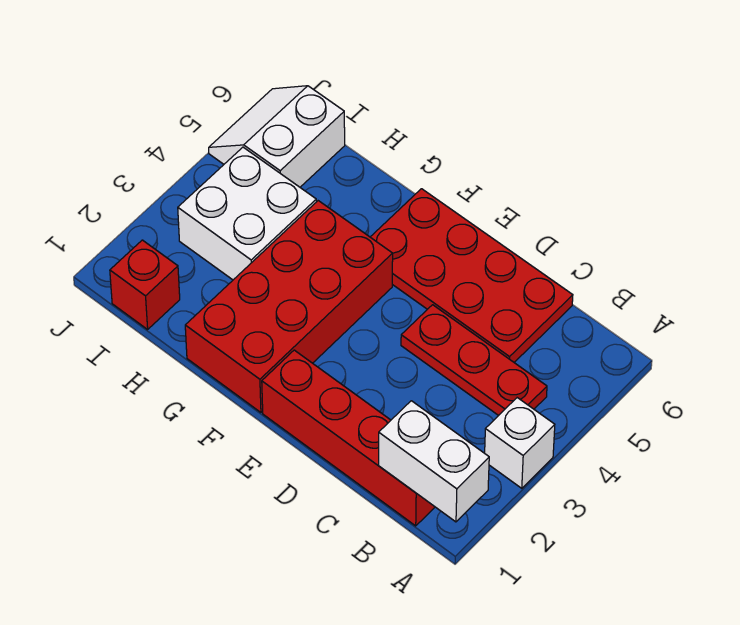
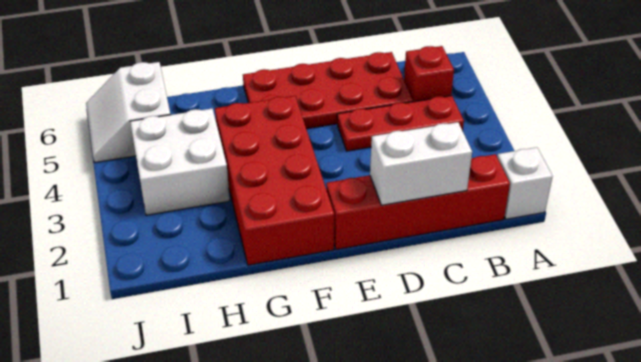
white brick A1:B1 level 2 -> white brick C1:D1 level 2
white brick A3 level 1 -> white brick A1 level 1
red brick I1 level 1 -> red brick B5 level 1

